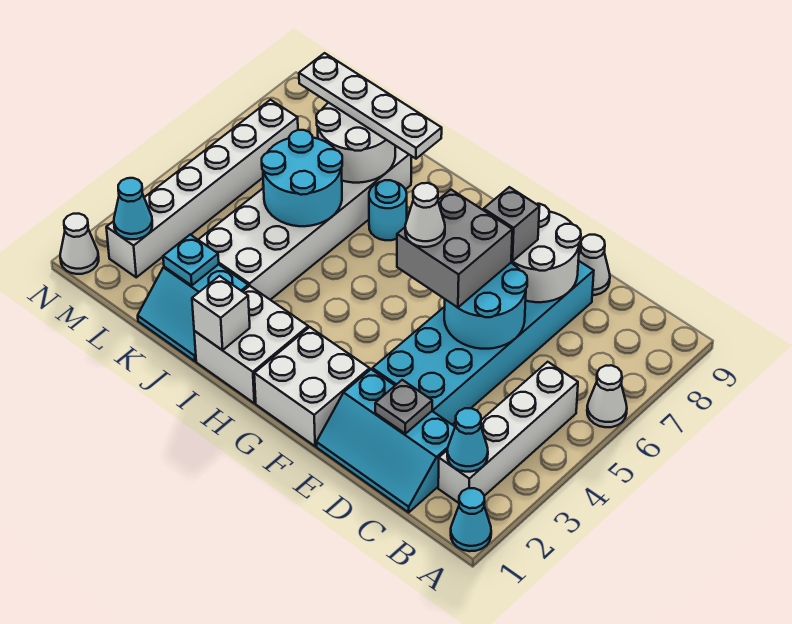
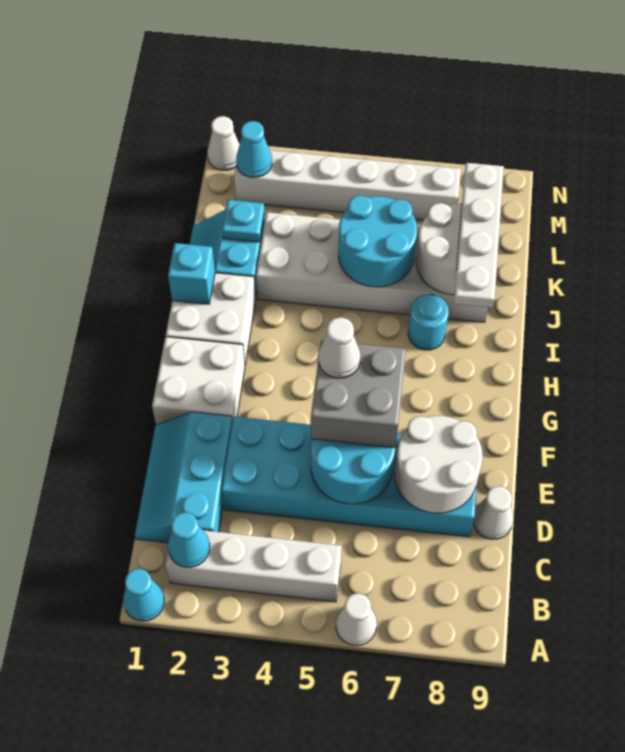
grey plate D2 level 2 -> none
grey brick E7 level 3 -> none
white brick I1 level 2 -> cyan brick I1 level 2

